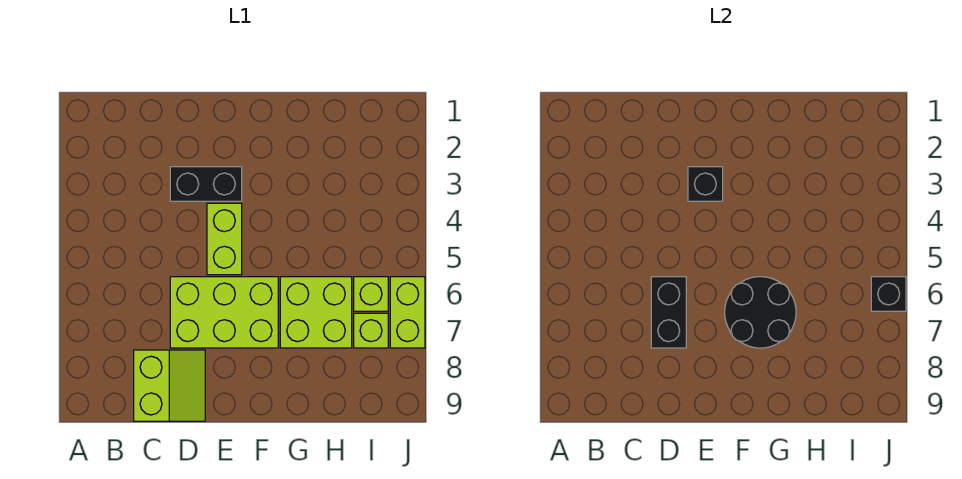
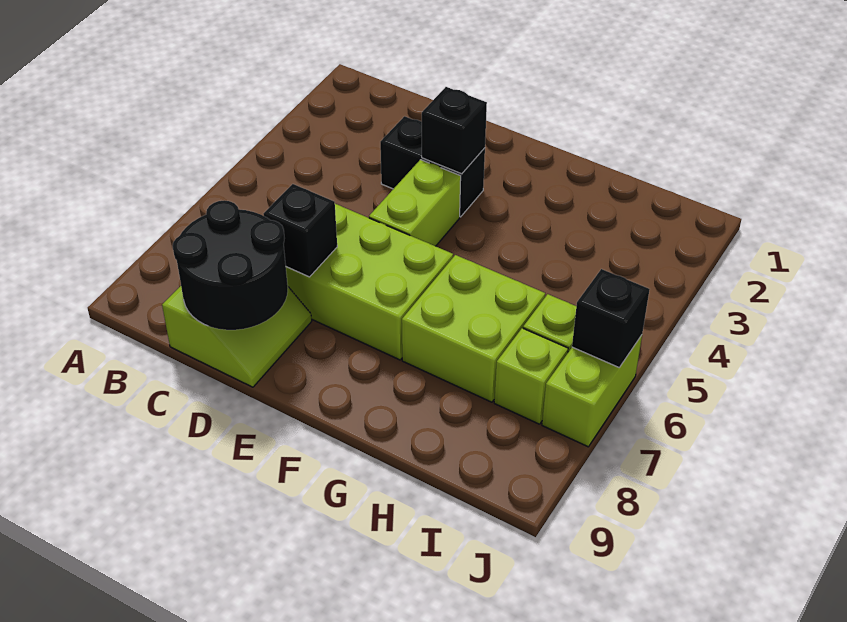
black brick D6:D7 level 2 -> black brick D7 level 2
black round brick F6:G7 level 2 -> black round brick C8:D9 level 2

